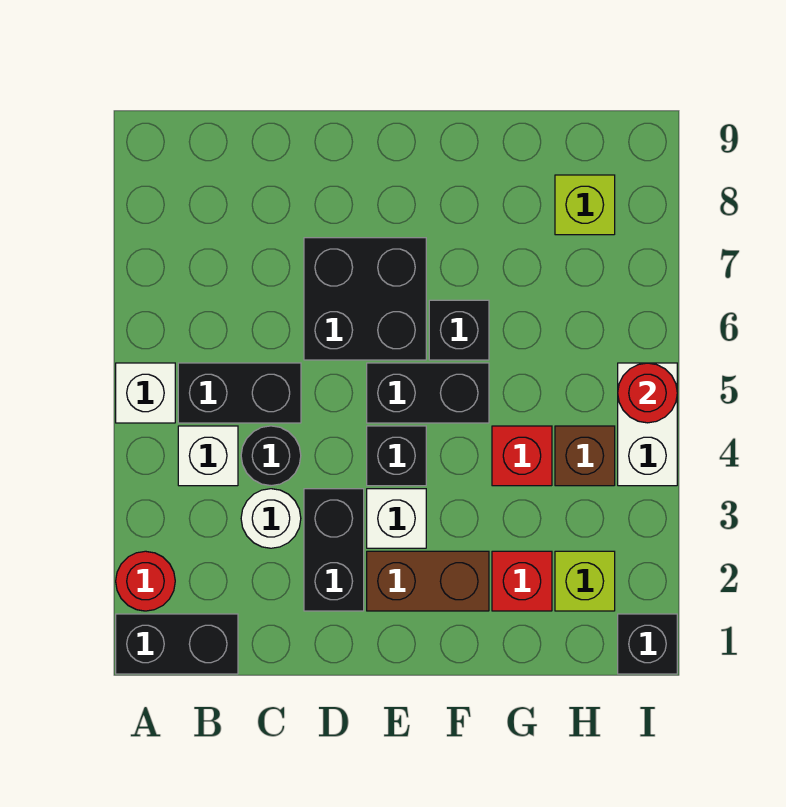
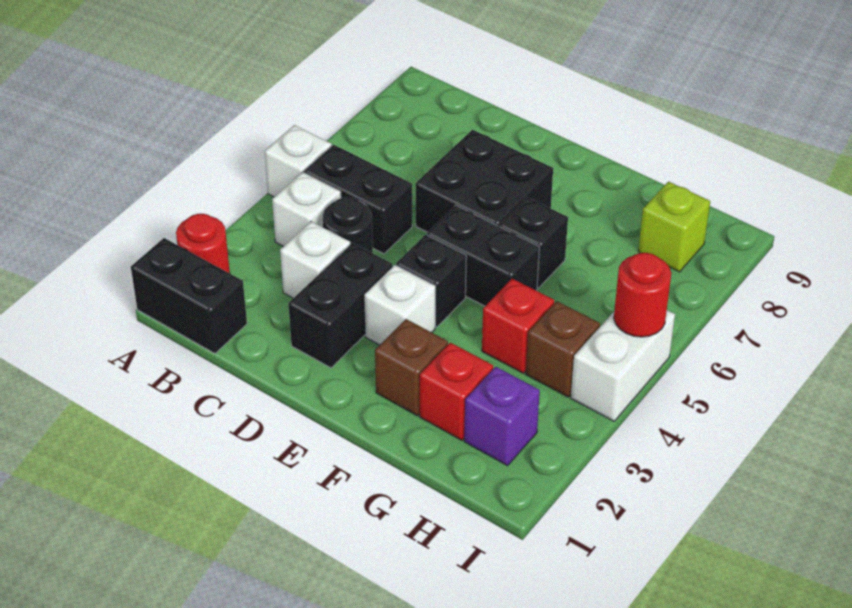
white round brick C3 level 1 -> white brick C3 level 1
brown brick E2:F2 level 1 -> brown brick F2 level 1
lime brick H2 level 1 -> purple brick H2 level 1
black brick I1 level 1 -> none

